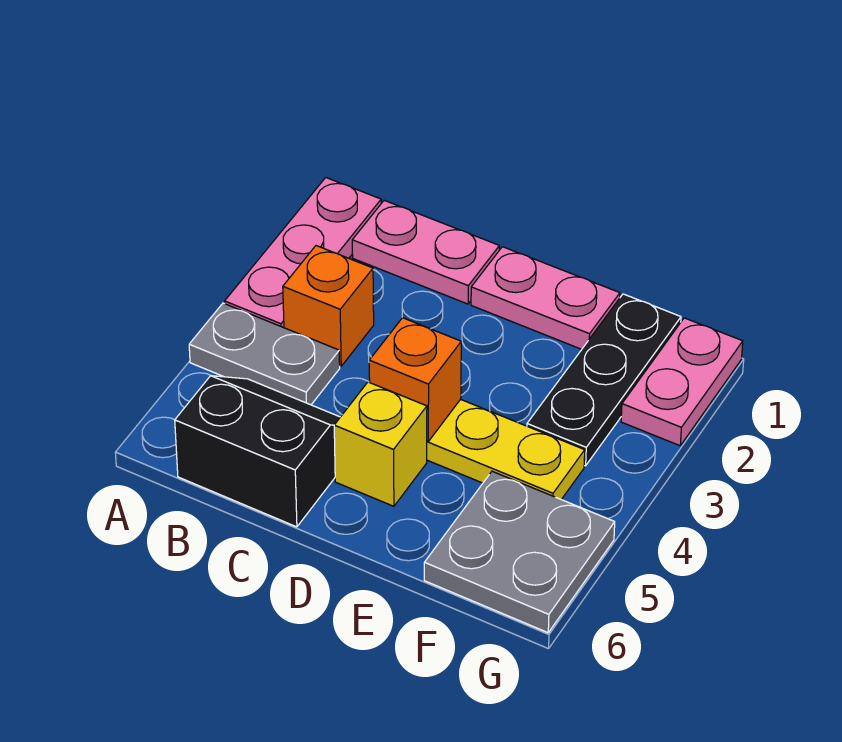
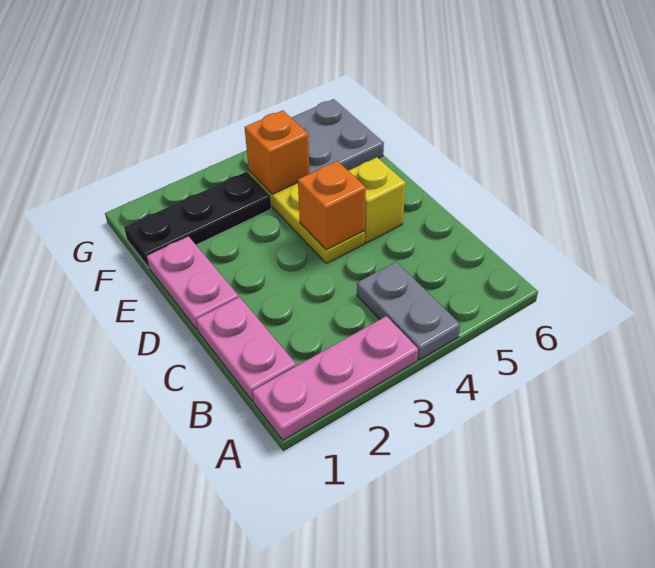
orange brick B3 level 1 -> orange brick F4 level 2
black slope B5:C6 level 1 top 6 -> none
pink plate G1:G2 level 1 -> none

